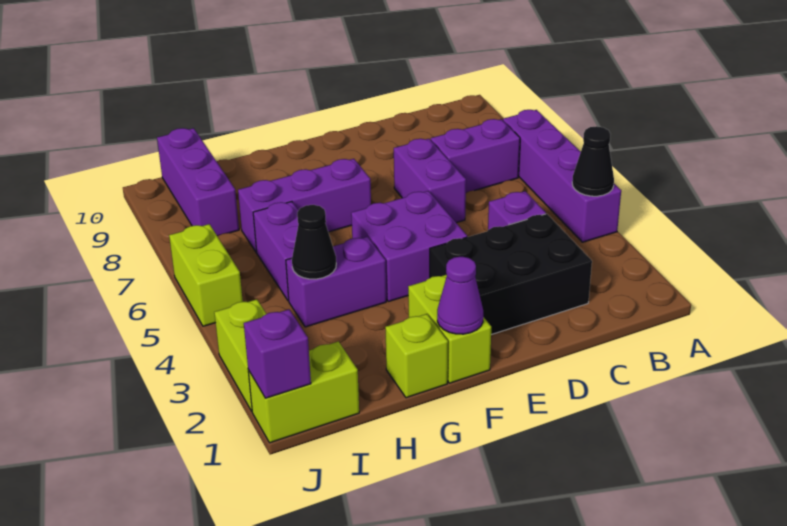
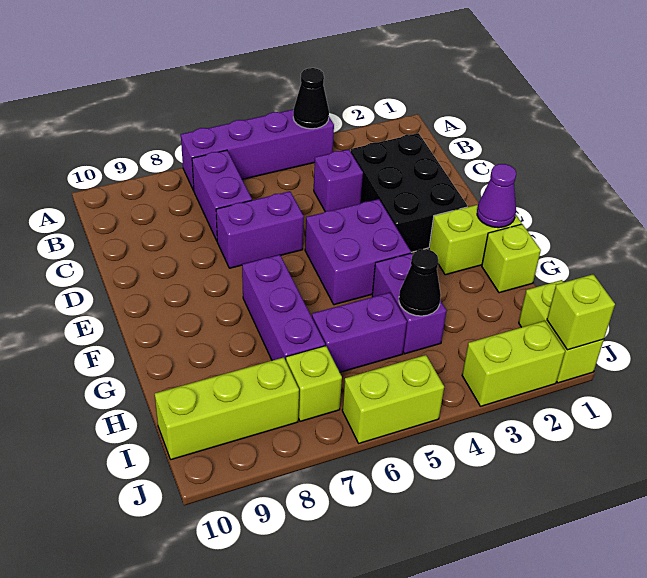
none -> lime brick I7 level 1
purple brick I8:I10 level 1 -> lime brick I8:I10 level 1
purple brick J1 level 2 -> lime brick J1 level 2

